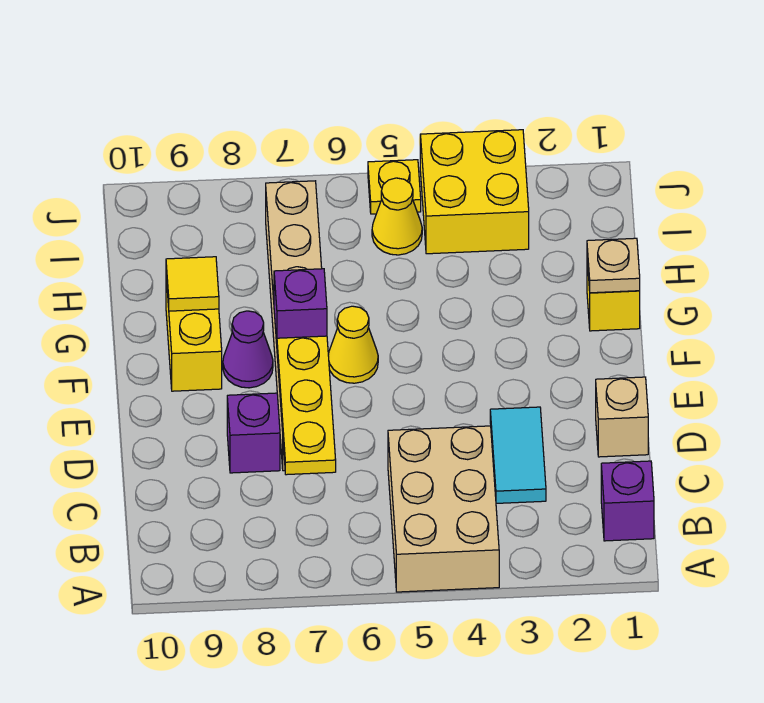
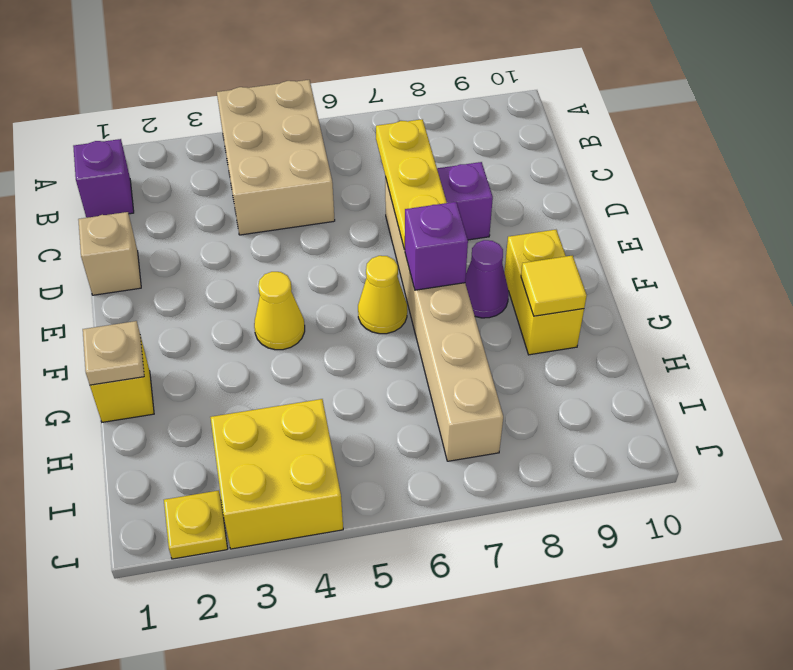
cyan tile C3:D3 level 1 -> none
yellow cone I5 level 1 -> yellow cone F4 level 1
yellow plate J5 level 1 -> yellow plate J2 level 1

